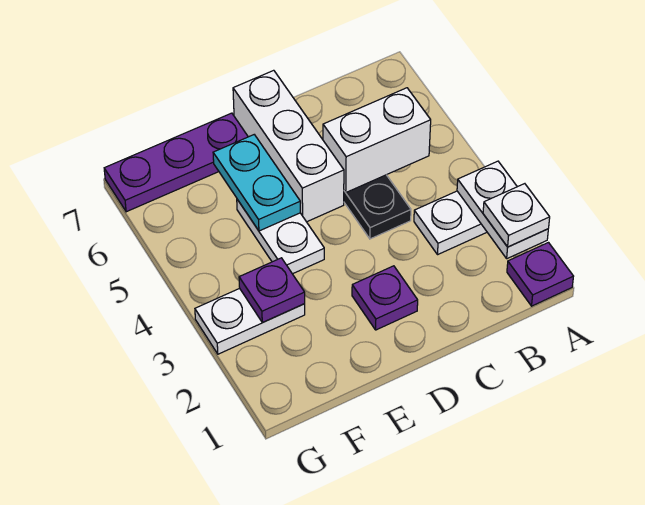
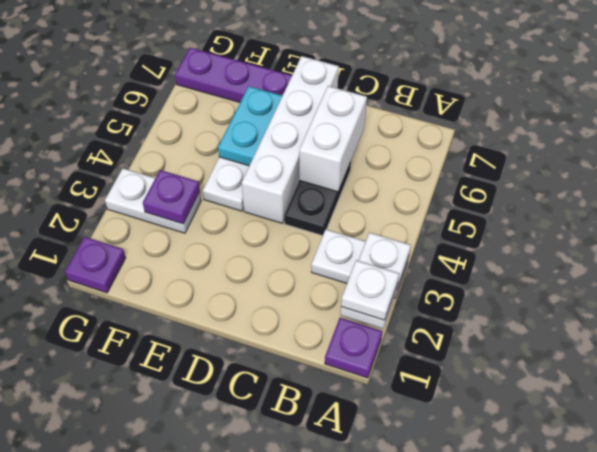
white brick B5:C5 level 2 -> white brick C5:C6 level 2
purple plate D2 level 1 -> purple plate G1 level 1
white brick D5:D7 level 1 -> white brick D4:D7 level 1

